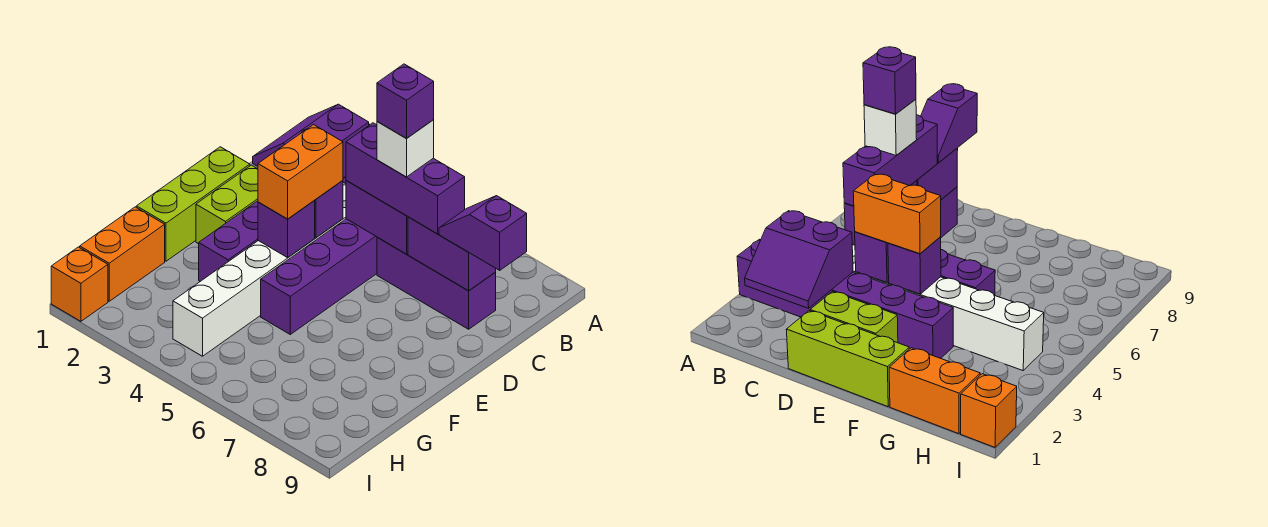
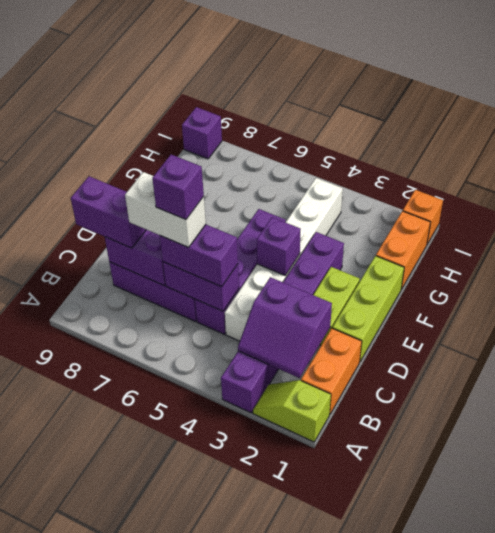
none -> lime slope A1:A2 level 1 top 1
purple slope B2:C3 level 2 top 3 -> purple slope B2:C3 level 2 top C
purple brick C5:C7 level 3 -> purple brick C5:C6 level 3
white brick C6 level 4 -> white brick C6:C7 level 4
purple slope C8:C9 level 3 top 9 -> purple brick C8:C9 level 3
purple brick D4 level 2 -> purple brick I9 level 1
orange brick D4:E4 level 3 -> orange brick B1:C1 level 1

